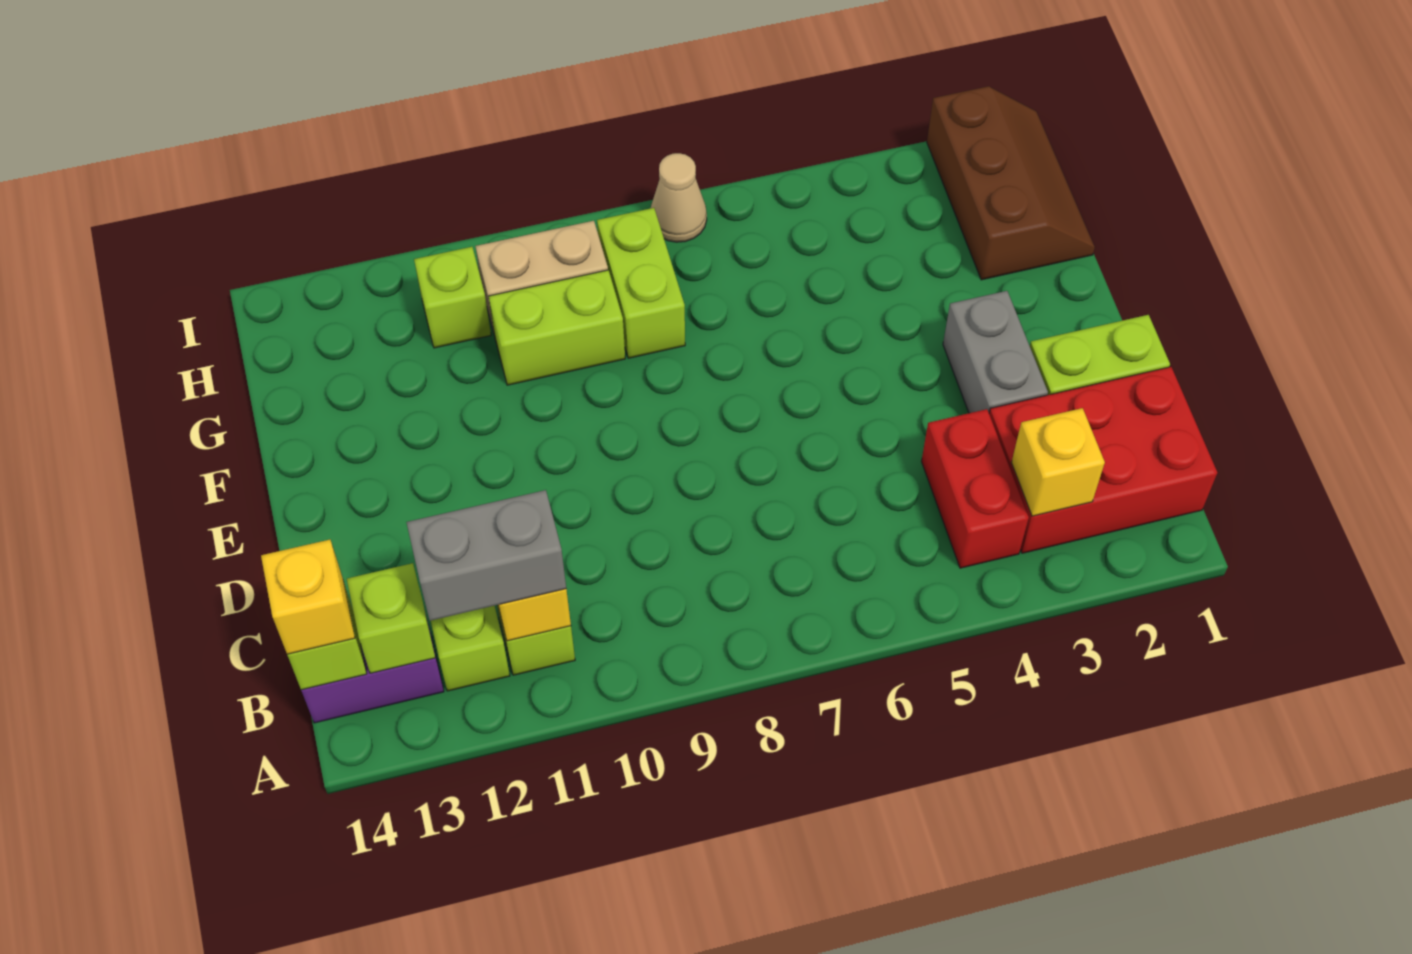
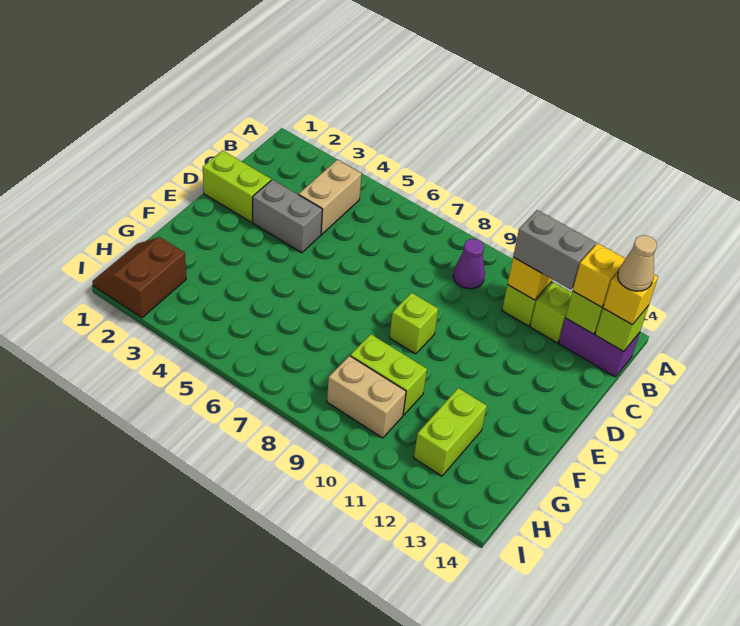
red brick B1:C3 level 1 -> none
yellow brick B3 level 2 -> yellow brick B13 level 3
red brick B4:C4 level 1 -> tan brick B4:C4 level 1
none -> purple cone B9 level 1
grey brick D3:E3 level 1 -> grey brick D3:D4 level 1
brown slope G1:I2 level 1 top 2 -> brown slope H1:I2 level 1 top 2
lime brick G8:H8 level 1 -> lime brick G12:H12 level 1
lime brick H11 level 1 -> lime brick E9 level 1
tan cone I7 level 1 -> tan cone B14 level 4

